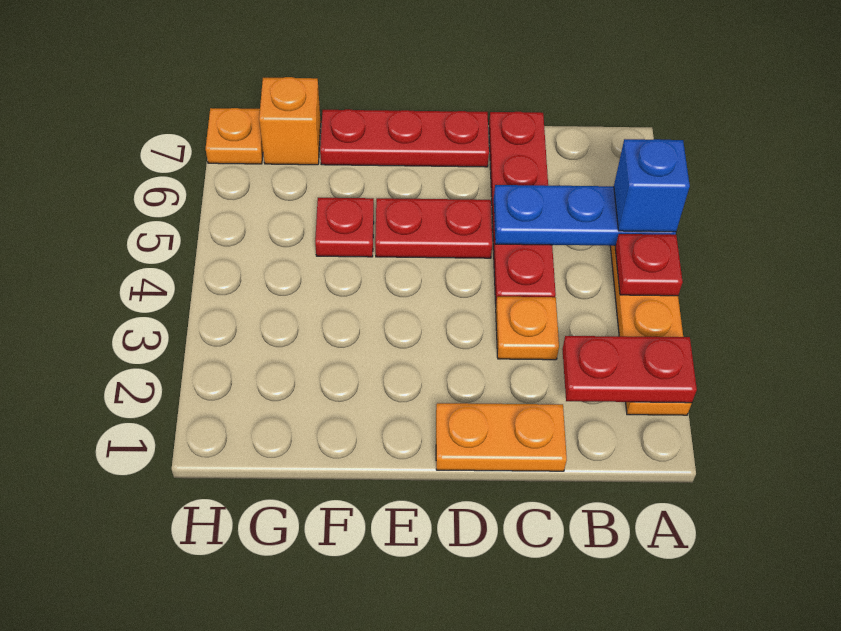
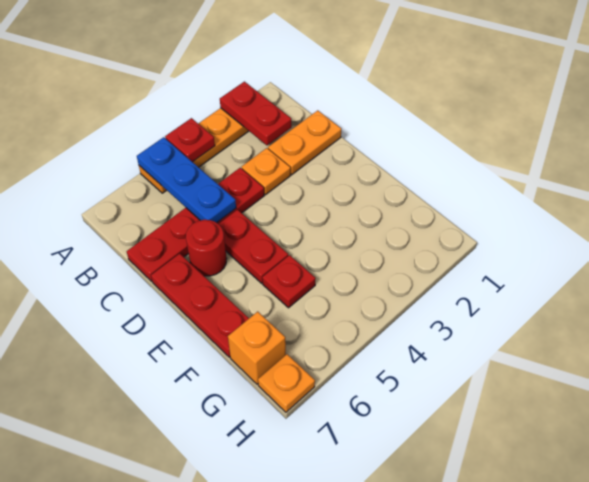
blue brick A5 level 3 -> none
orange plate C1:D1 level 1 -> orange plate C1:C2 level 1
none -> red round brick D6 level 1

